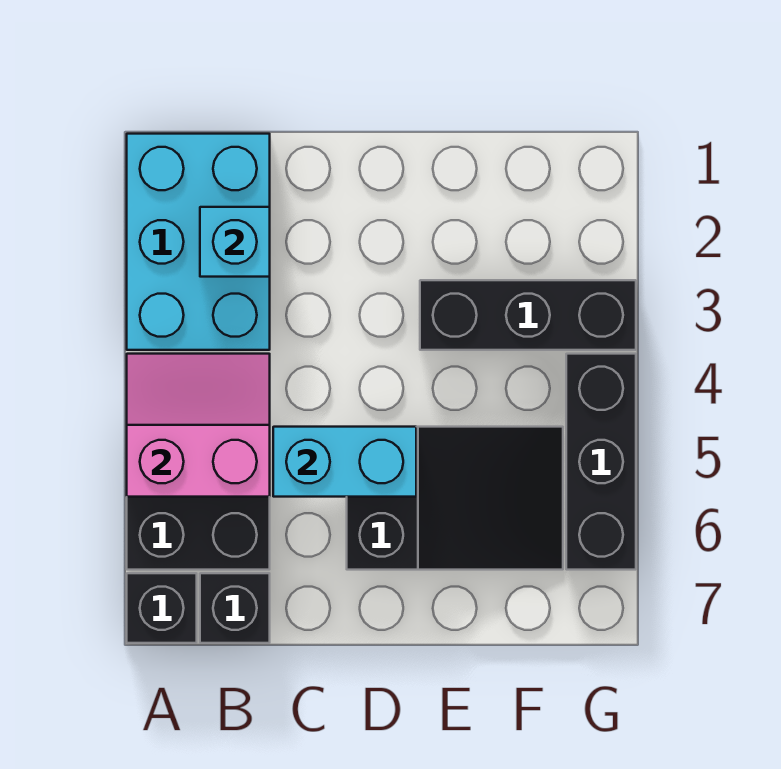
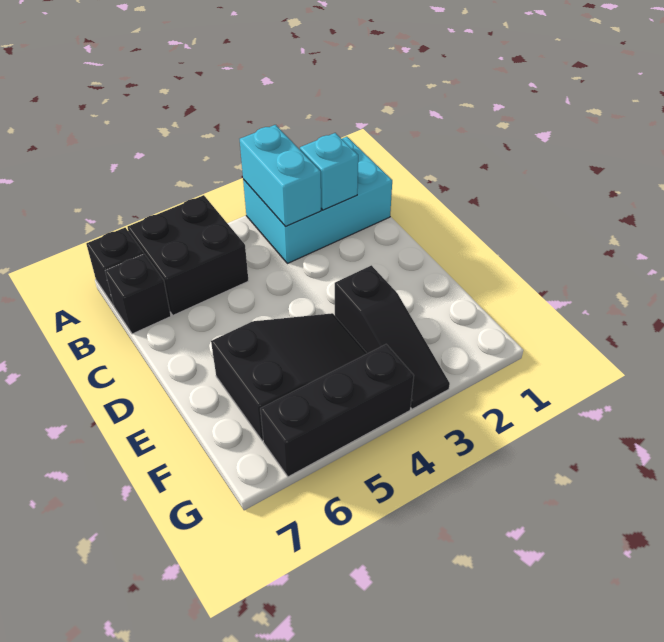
pink slope A4:B5 level 2 top 5 -> none
cyan brick C5:D5 level 2 -> cyan brick A3:B3 level 2
black slope D5:F6 level 1 top D -> black slope E4:F6 level 1 top 6
black brick E3:G3 level 1 -> black slope E3:G3 level 1 top E

